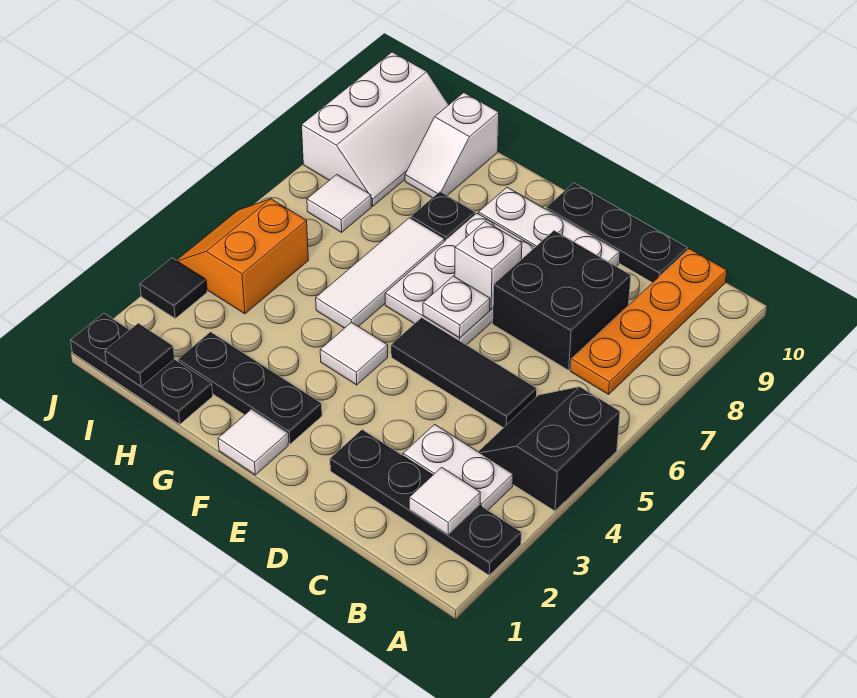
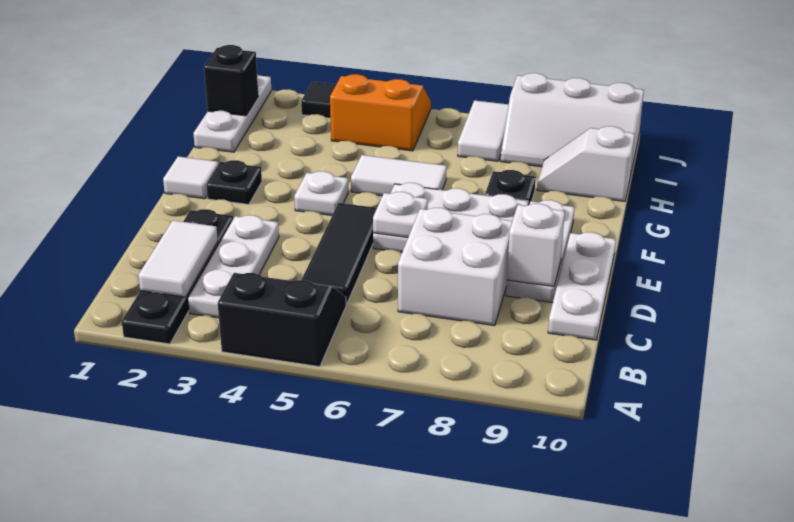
white tile B2 level 2 -> white tile B2:C2 level 2
white plate B3:C3 level 1 -> white plate B3:D3 level 1
orange plate B7:B10 level 1 -> none
black brick C7:D8 level 1 -> white brick C7:D8 level 1
black plate C10:E10 level 1 -> white plate C10:E10 level 1
white brick E7 level 2 -> white brick D9 level 2
black plate F2:H2 level 1 -> black plate F2 level 1
white tile F4 level 1 -> white plate F4 level 1
white tile G5:G7 level 1 -> white tile G5:G6 level 1
black plate H1:J1 level 1 -> white plate H1:J1 level 1
black tile I1 level 2 -> black brick I1 level 2
white tile I7 level 1 -> white tile I7:J7 level 1

